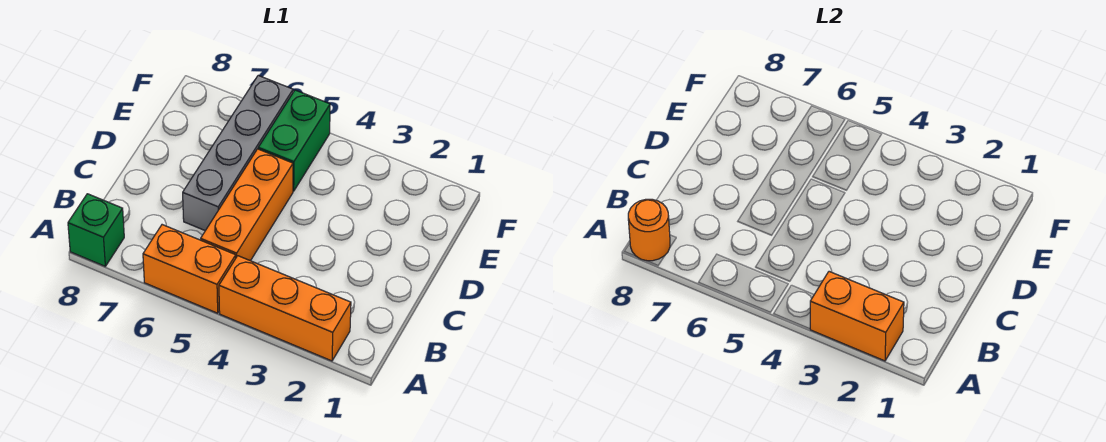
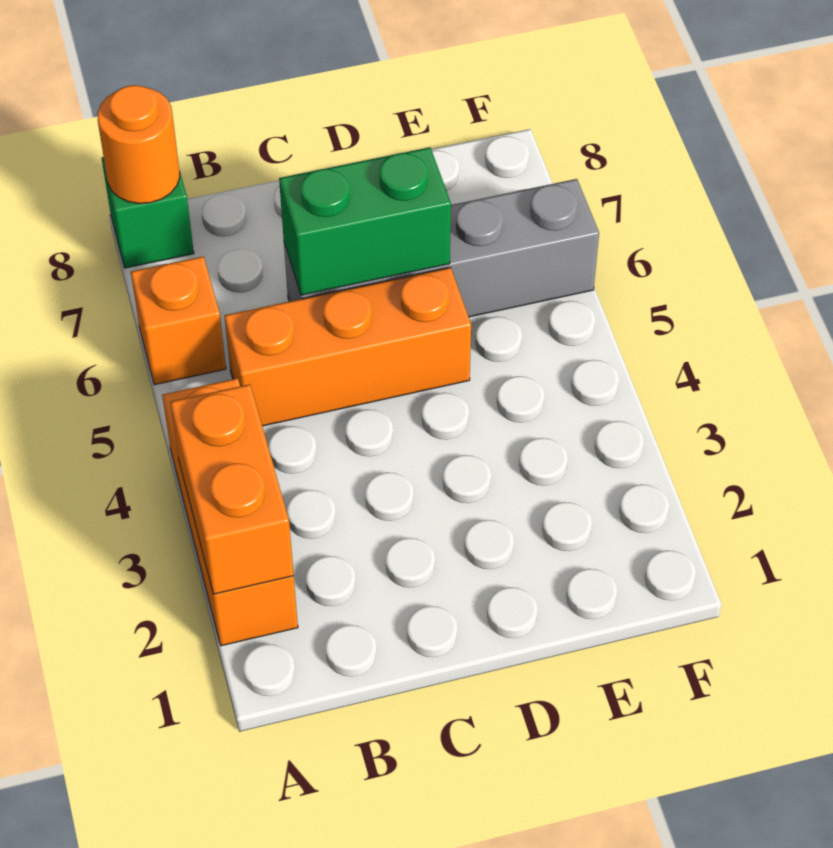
orange brick A5:A6 level 1 -> orange brick A6 level 1
green brick E5:F5 level 1 -> green brick C6:D6 level 2

